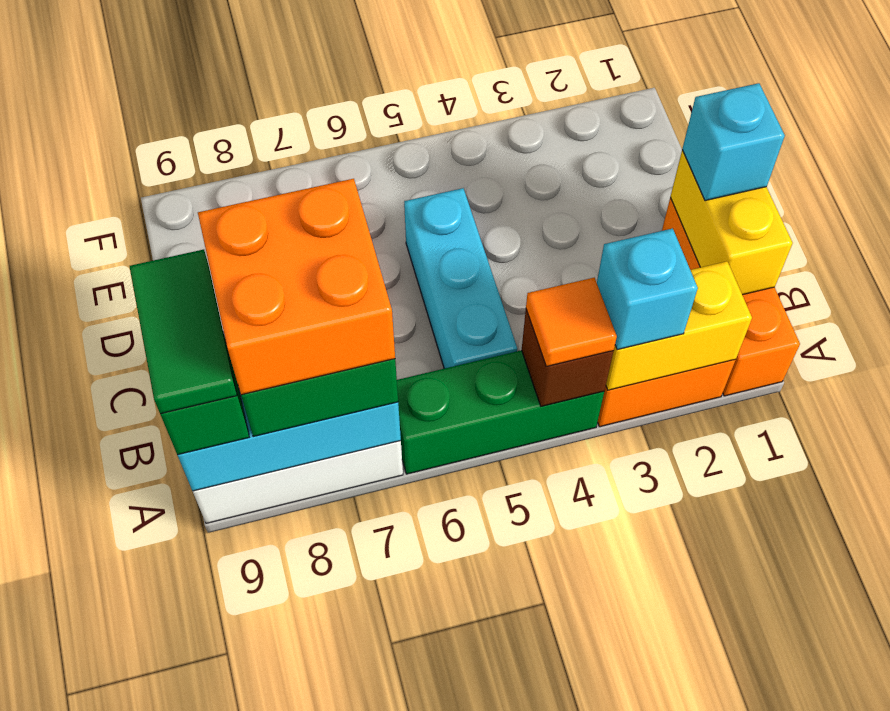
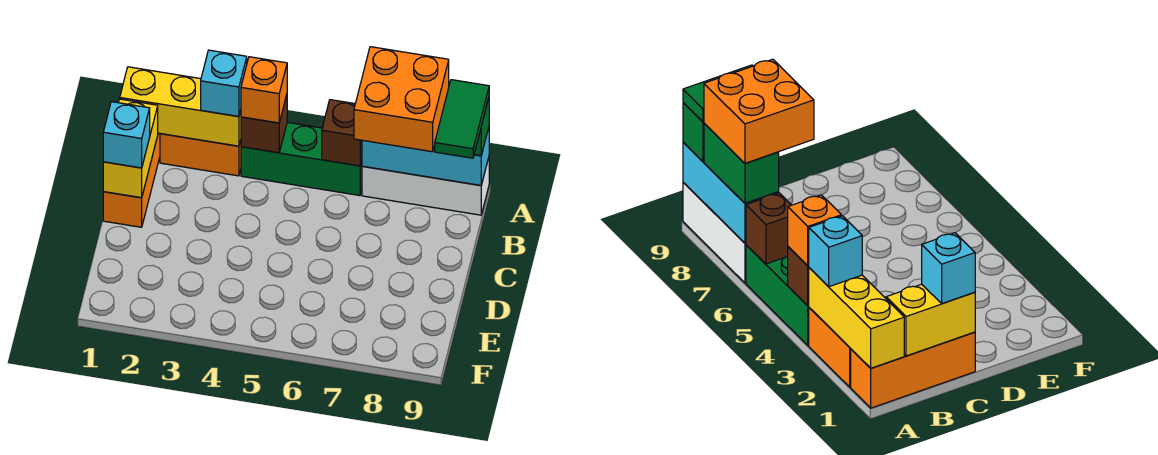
yellow brick A2:A3 level 2 -> yellow brick A1:A3 level 2
orange tile A4 level 3 -> orange brick A4 level 3
none -> brown brick A6 level 2
cyan brick B5:D5 level 1 -> none

